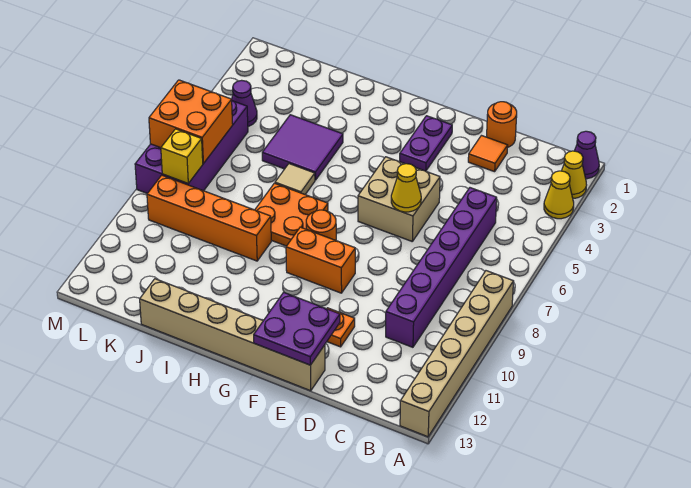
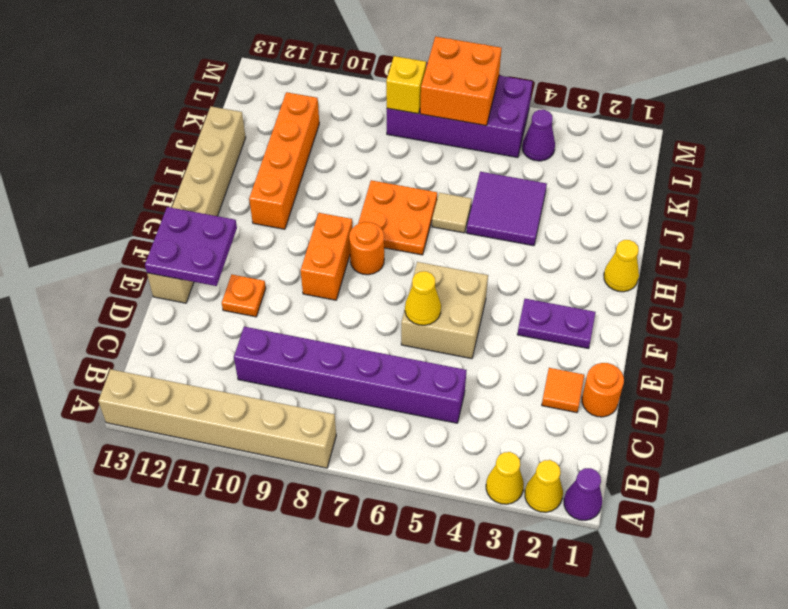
none -> yellow cone H1 level 1
orange brick I9:L9 level 1 -> orange brick H11:K11 level 1

